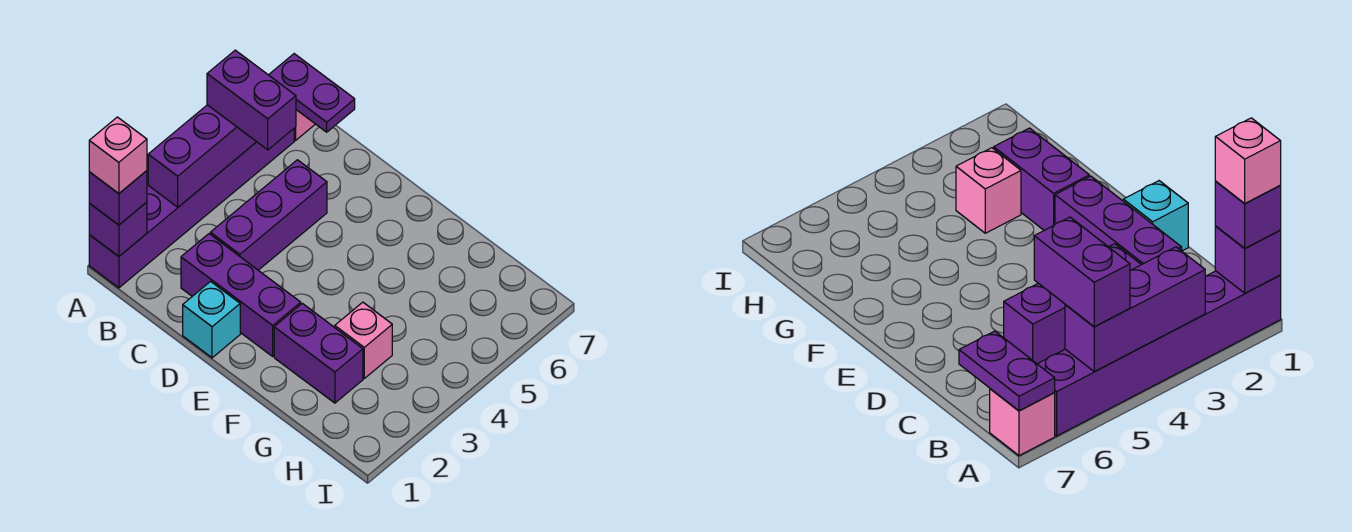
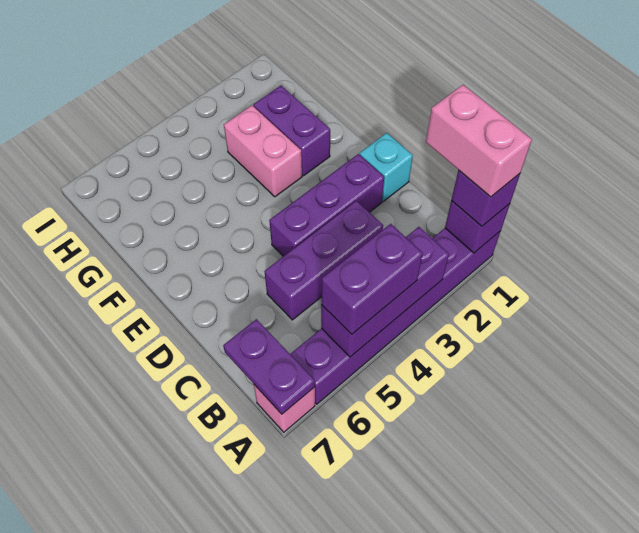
pink brick A1 level 4 -> pink brick A1:B1 level 4
purple brick A5:B5 level 3 -> purple brick A4:A5 level 3
purple brick C2:E2 level 1 -> purple brick D2:D4 level 1
pink brick G3 level 1 -> pink brick F3:G3 level 1

